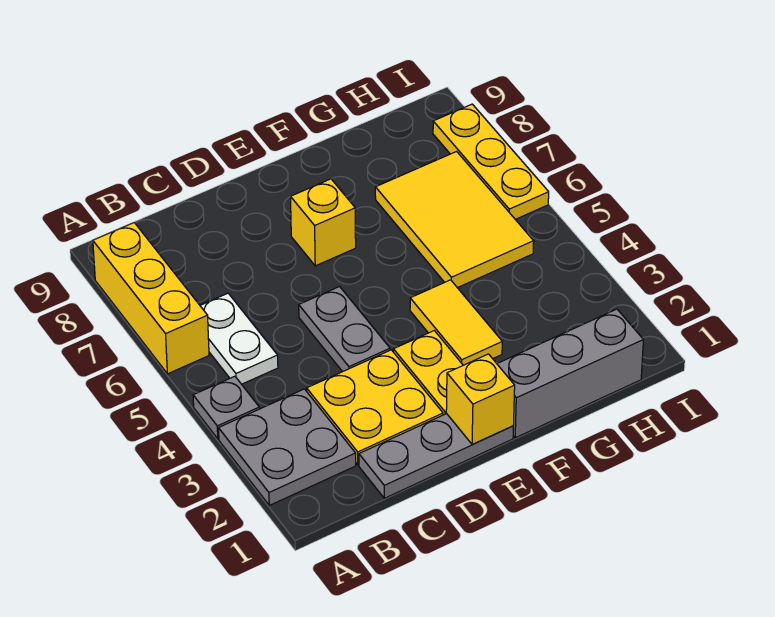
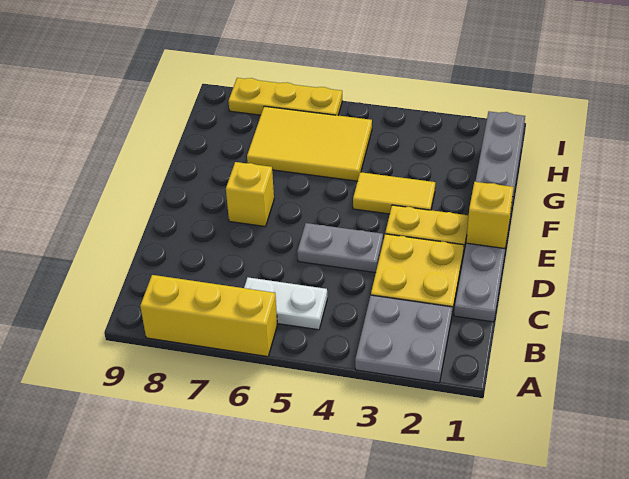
grey plate A4 level 1 -> none

